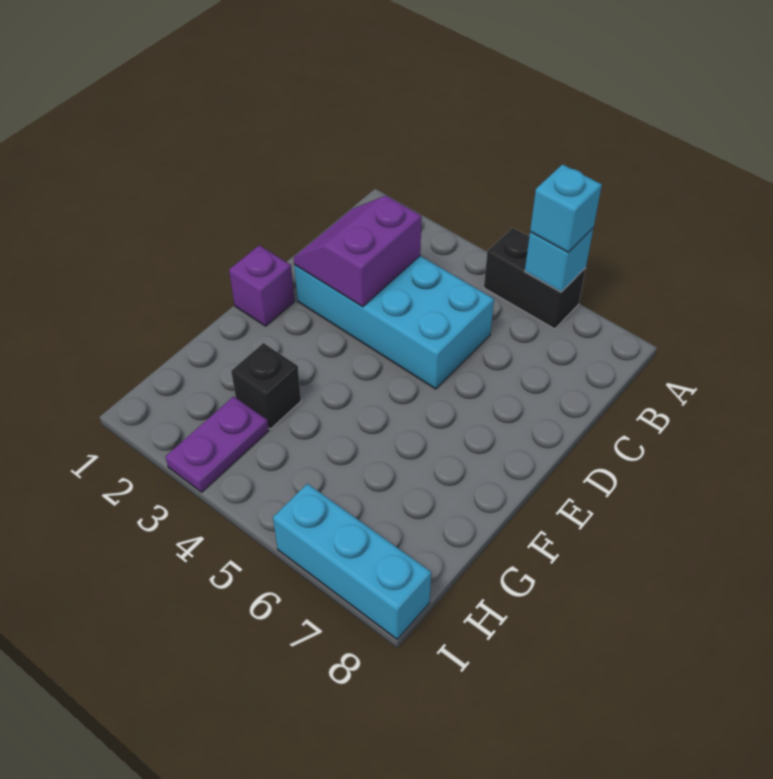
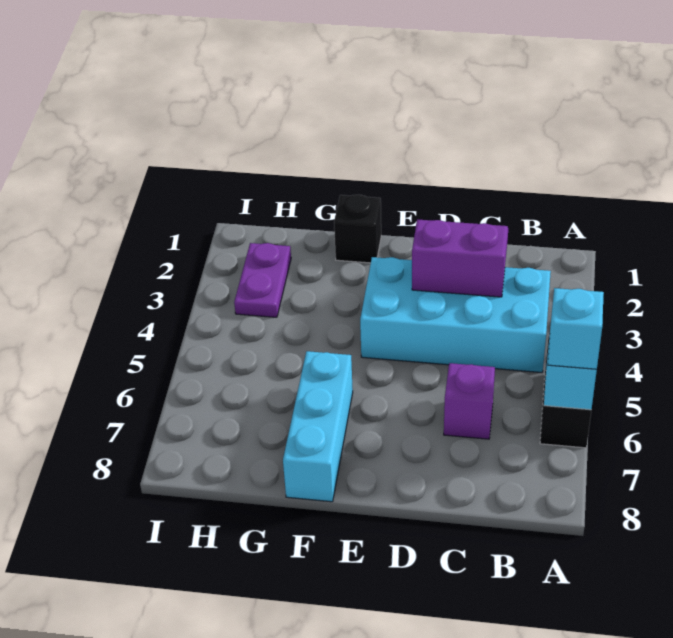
cyan brick C2:D5 level 1 -> cyan brick B3:E4 level 1
purple brick E1 level 1 -> purple brick C6 level 1
black brick G3 level 1 -> black brick F1 level 1
purple plate H3:I3 level 1 -> purple plate H2:H3 level 1
cyan brick I6:I8 level 1 -> cyan brick F6:F8 level 1

